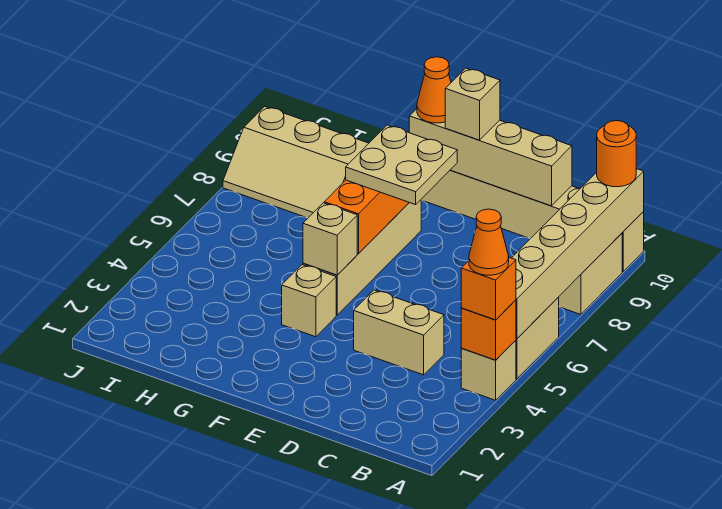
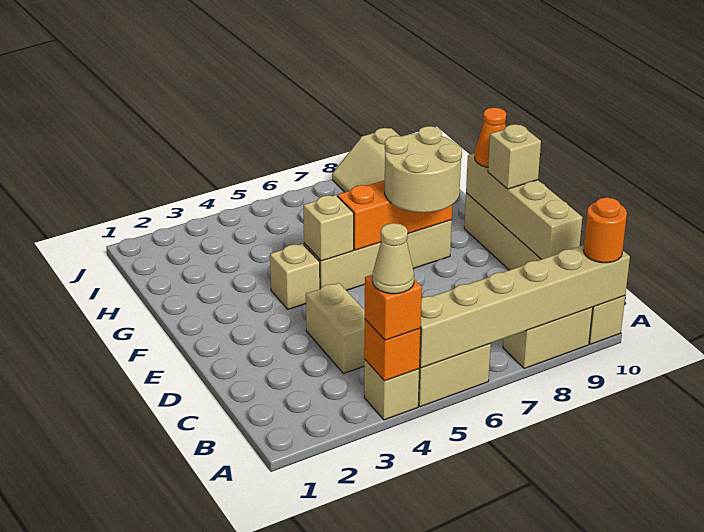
orange cone A4 level 4 -> tan cone A4 level 4
tan plate E7:F8 level 3 -> tan round brick E7:F8 level 3

